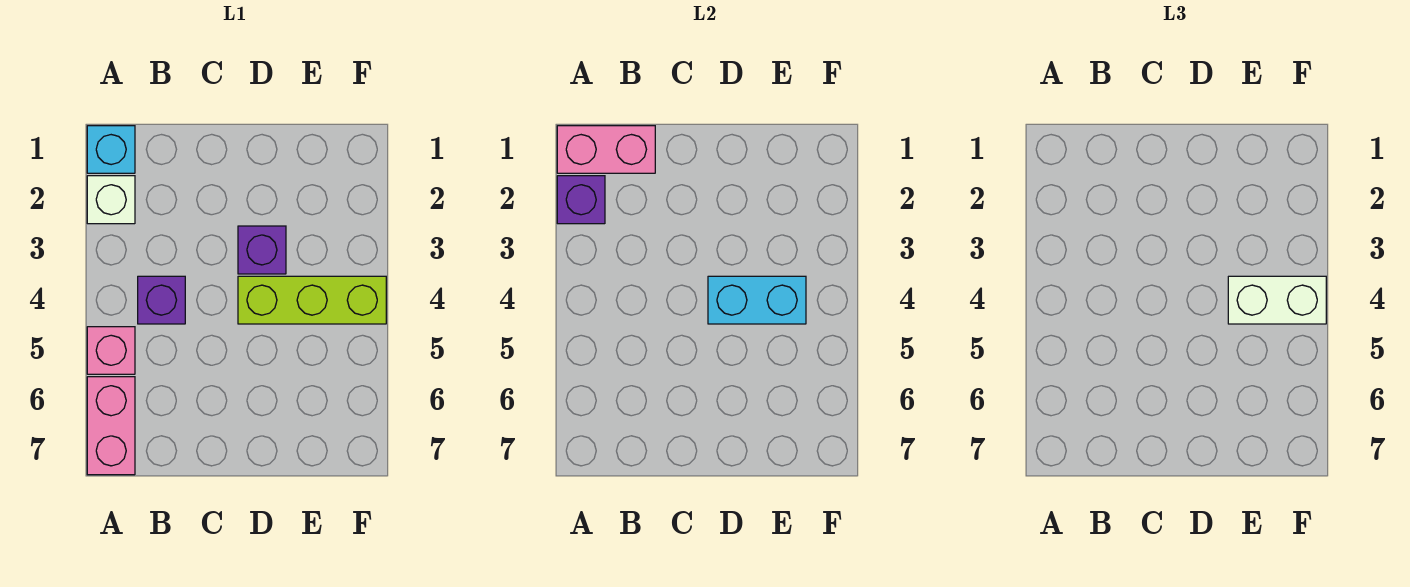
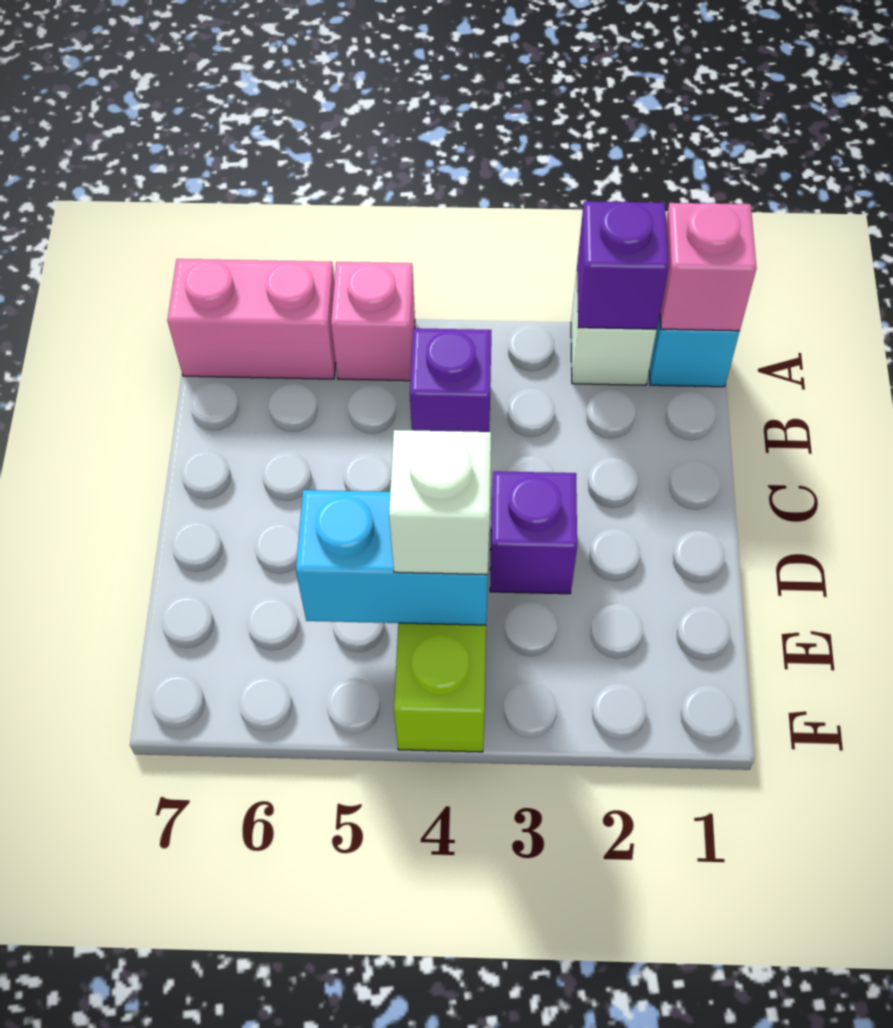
pink brick A1:B1 level 2 -> pink brick A1 level 2
cyan brick D4:E4 level 2 -> cyan brick E4:E5 level 2
white brick E4:F4 level 3 -> white brick E4 level 3

